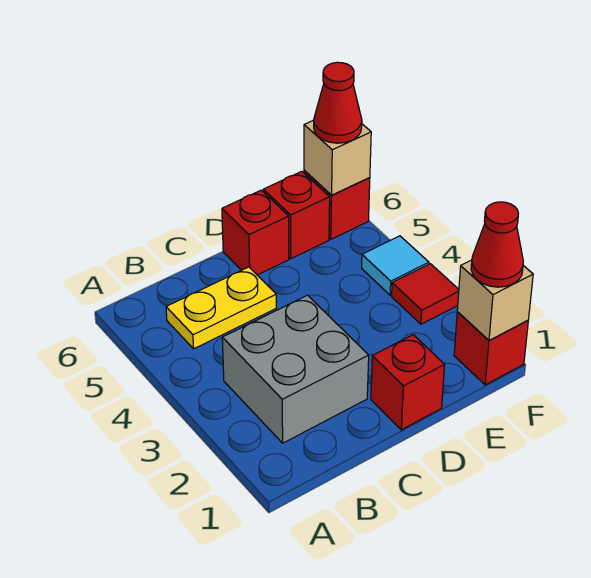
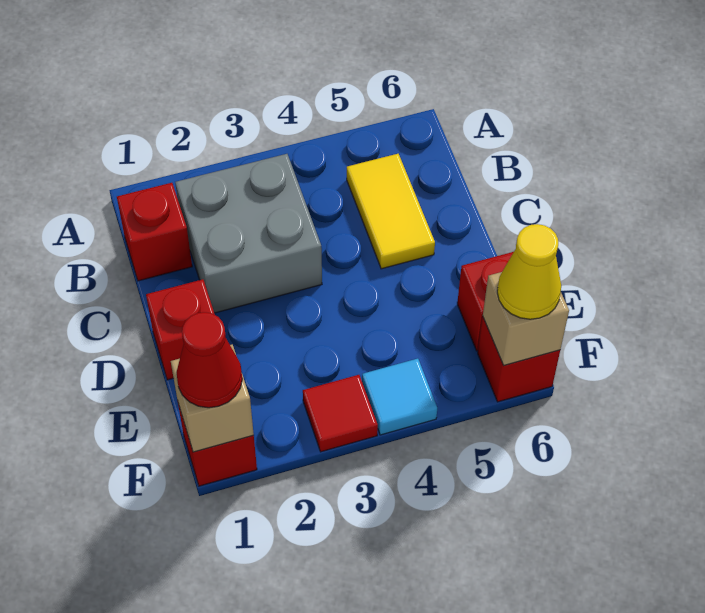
yellow plate B5:C5 level 1 -> yellow tile B5:C5 level 1
red brick D6 level 1 -> red brick B1 level 1
red cone F6 level 3 -> yellow cone F6 level 3

